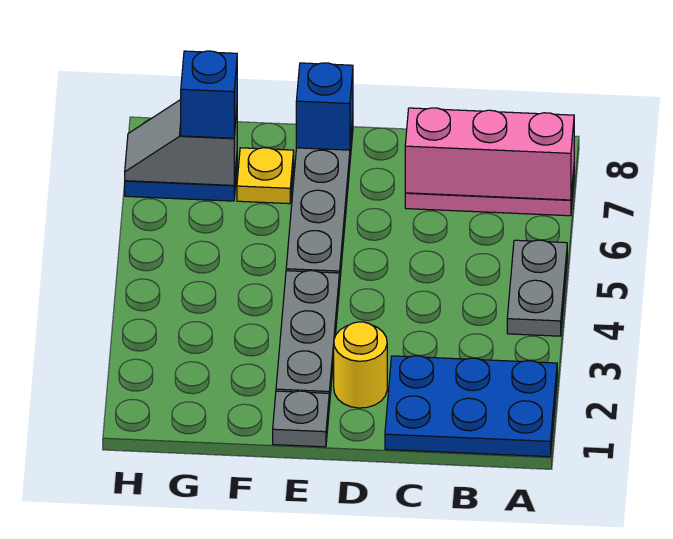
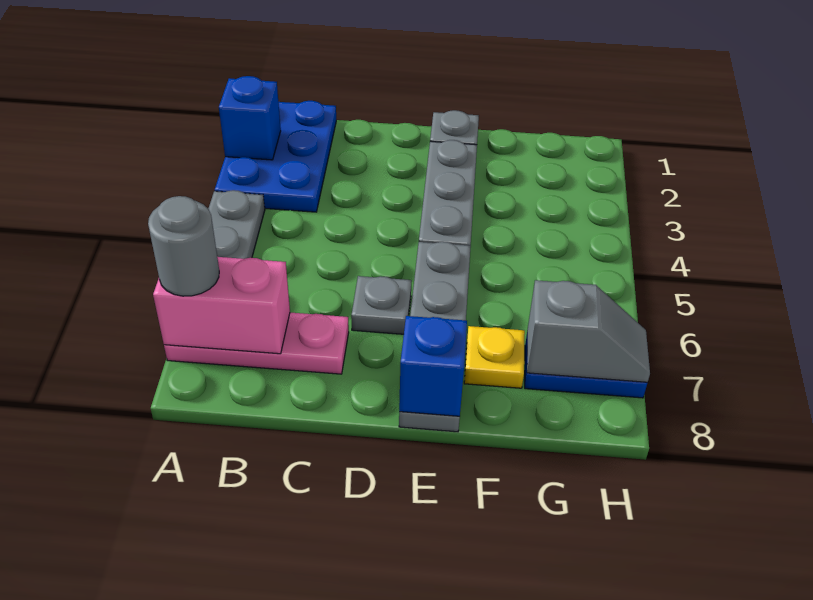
blue plate A1:C2 level 1 -> blue plate A1:B3 level 1
pink brick A7:C7 level 2 -> pink brick A7:B7 level 2
none -> grey round brick A7 level 3
yellow round brick D2 level 1 -> none
none -> grey plate D6 level 1
blue brick G7 level 3 -> blue brick A2 level 2

